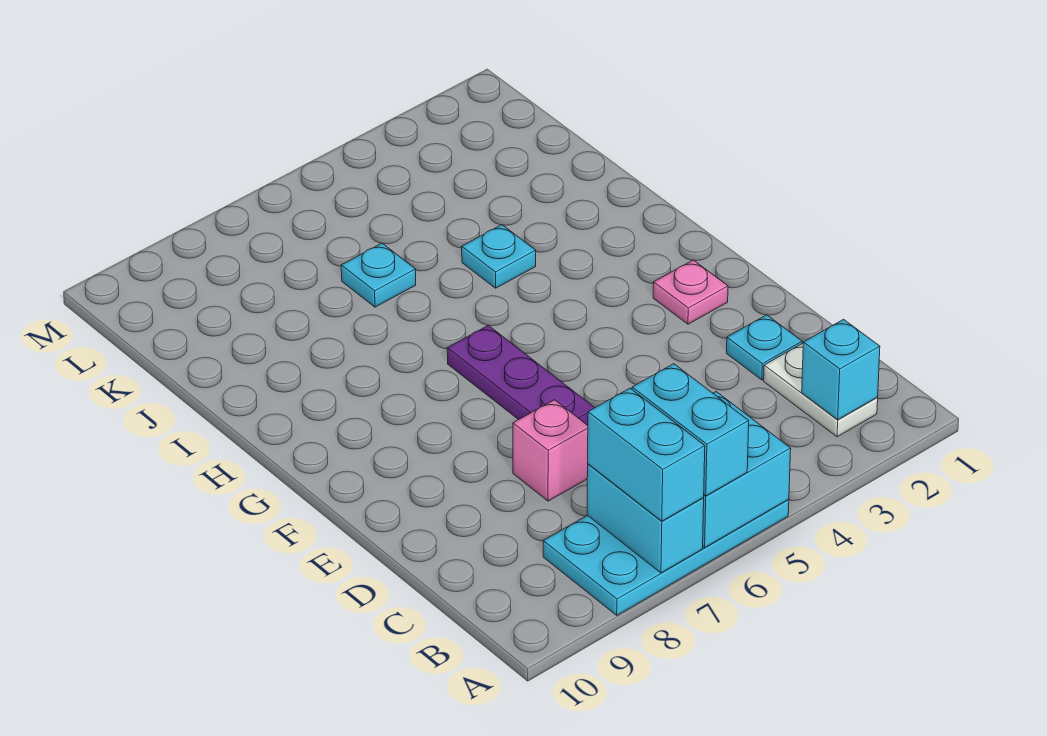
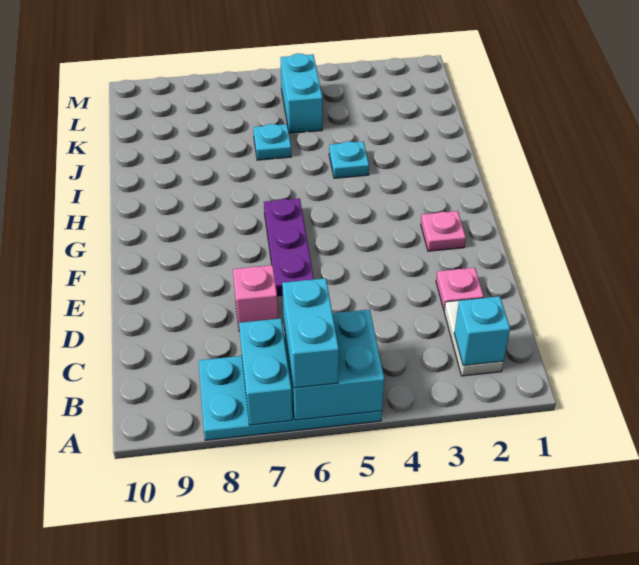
cyan brick A7:B7 level 3 -> cyan brick K5:L5 level 1
cyan plate D2 level 1 -> pink plate D2 level 1

